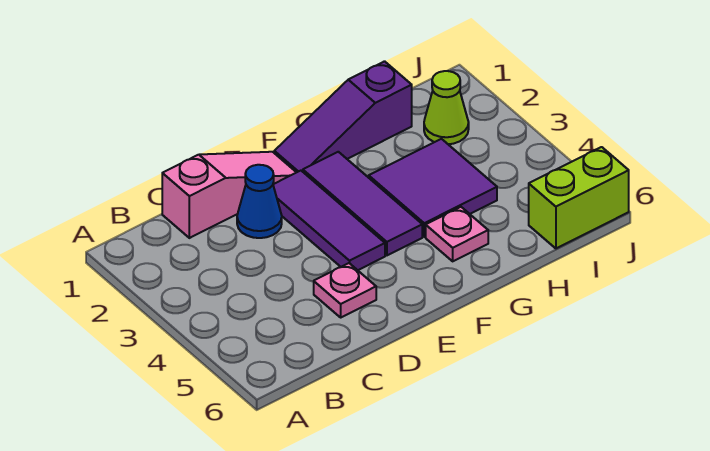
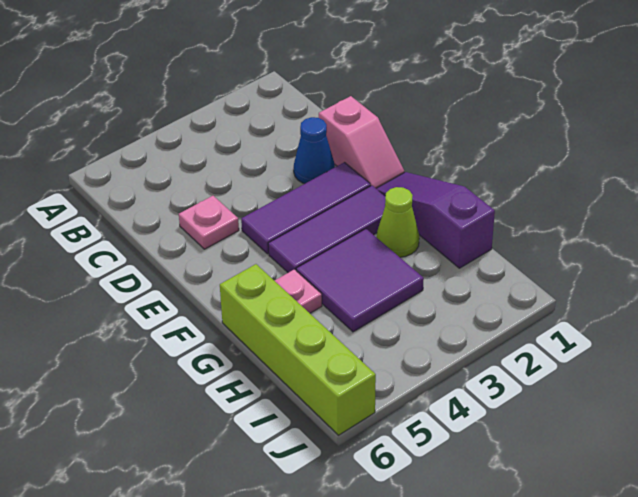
pink slope C1:E1 level 1 top C -> pink slope D1:E1 level 1 top D
lime cone I2 level 1 -> lime cone G2 level 1
lime brick I6:J6 level 1 -> lime brick G6:J6 level 1

